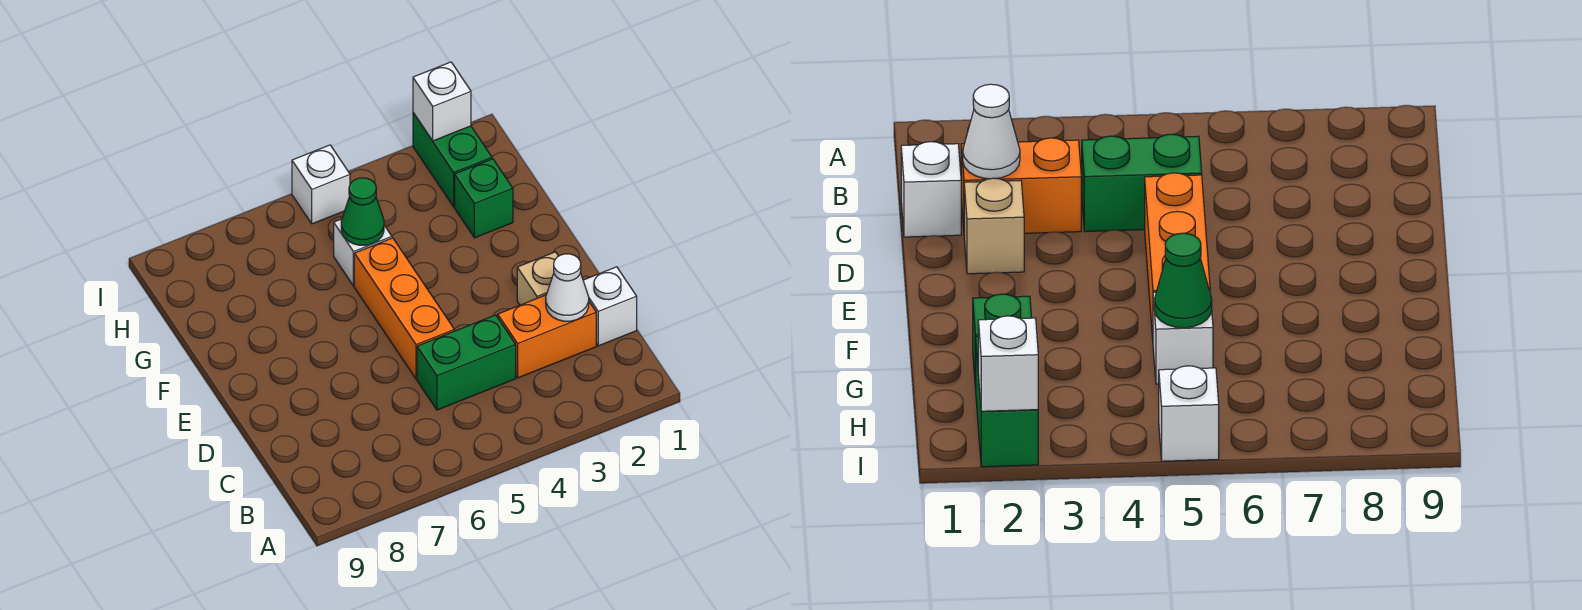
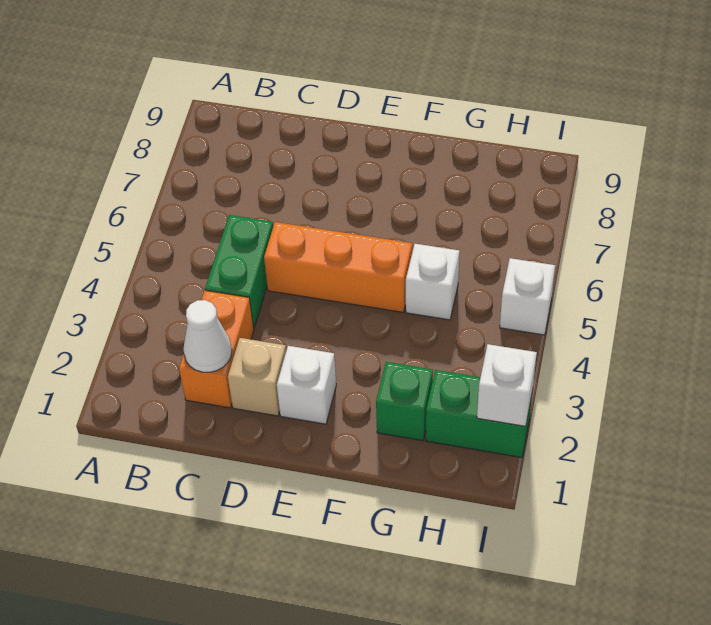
white brick C1 level 1 -> white brick E2 level 1
green cone G5 level 2 -> none

